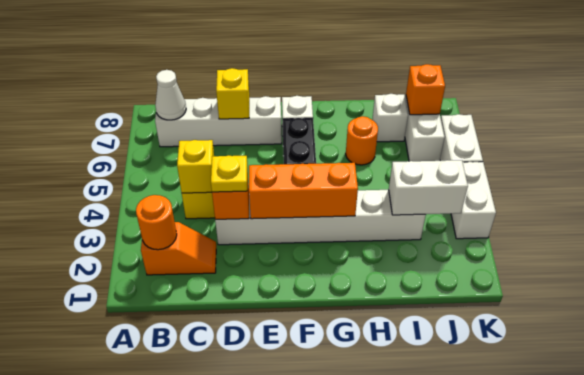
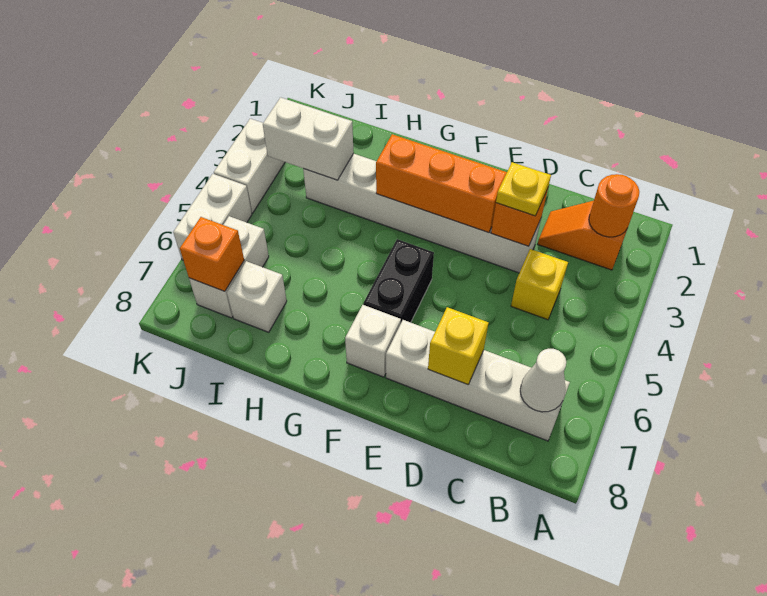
yellow brick C4 level 2 -> none
orange round brick H6 level 1 -> none

